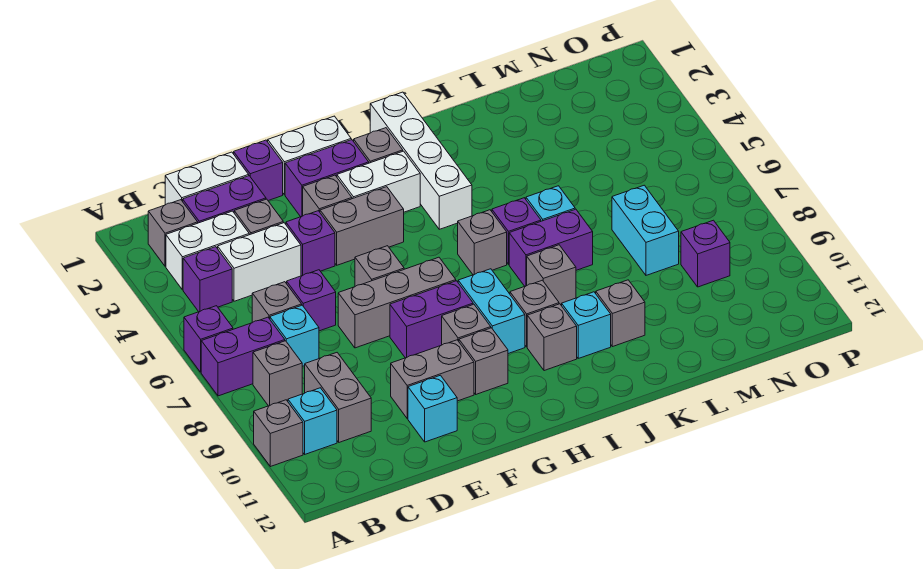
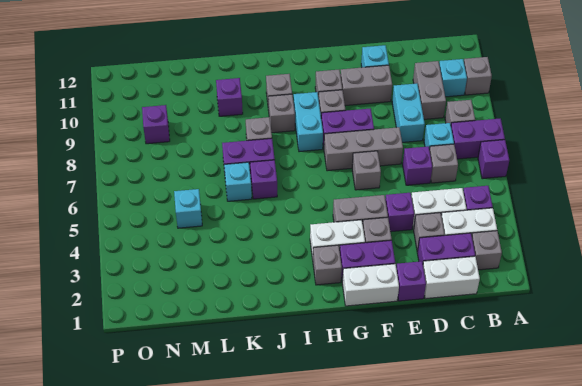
white brick I1:I4 level 1 -> none
grey brick I6 level 1 -> none
cyan brick J10 level 1 -> cyan brick M5 level 1
grey brick K10 level 1 -> purple brick K10 level 1
cyan brick M7:M8 level 1 -> cyan brick D8:D9 level 1

